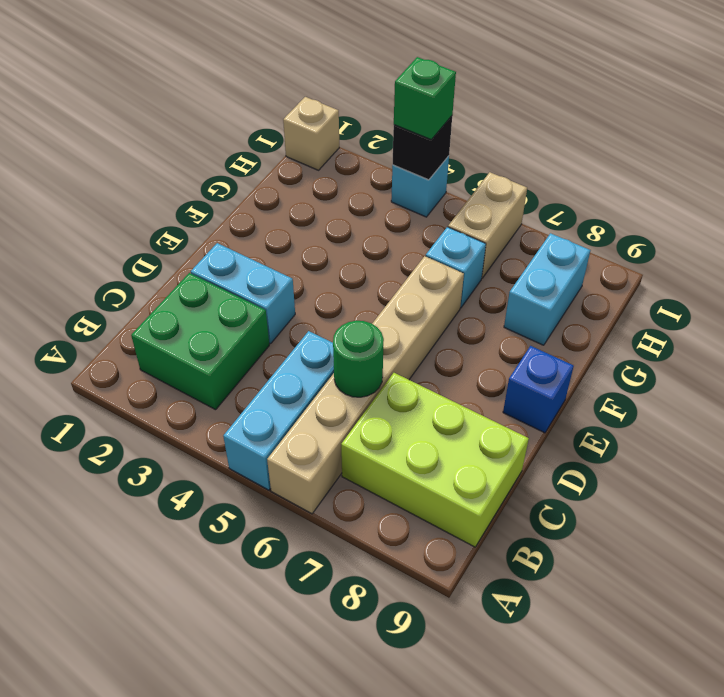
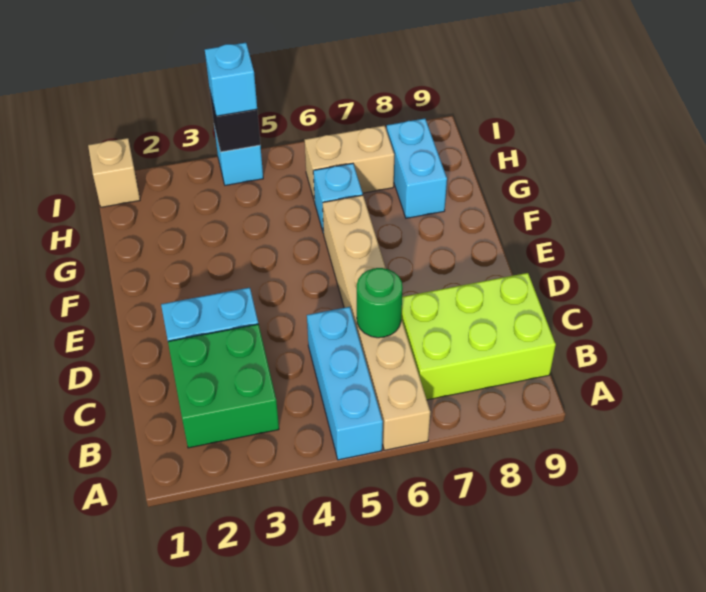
blue brick E9 level 1 -> none
tan brick H6:I6 level 1 -> tan brick H6:H7 level 1
green brick I4 level 3 -> cyan brick I4 level 3

